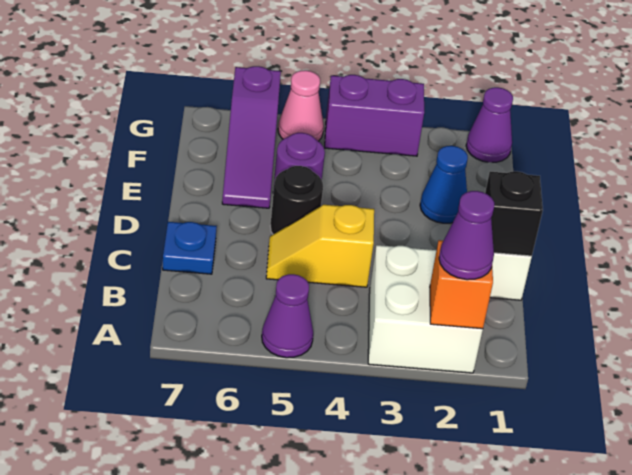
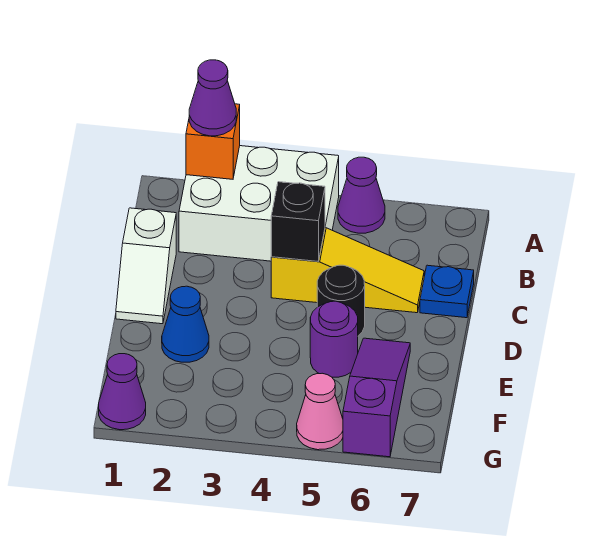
white brick A2:B3 level 1 -> white brick A2:B4 level 1
black brick C1 level 2 -> black brick C4 level 2
yellow slope C4:C5 level 1 top 4 -> yellow slope C4:C6 level 1 top 4
purple brick G3:G4 level 1 -> none

